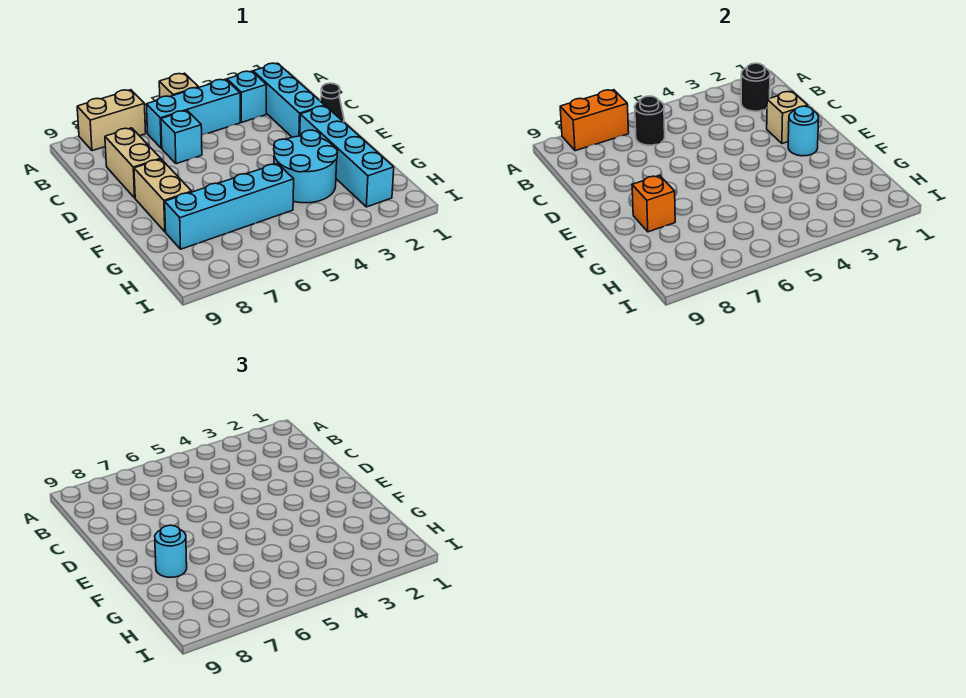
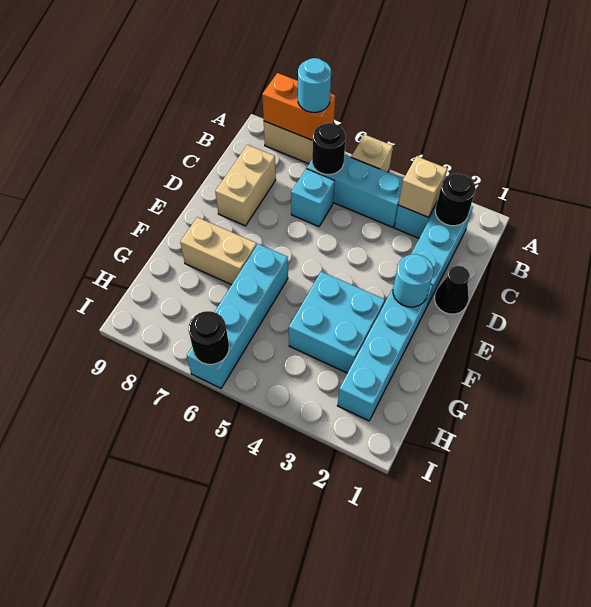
tan brick D2 level 2 -> tan brick B3 level 2
tan brick E8:F8 level 1 -> tan brick F7:F8 level 1
cyan round brick F3:G4 level 1 -> cyan brick F3:G4 level 1
orange brick F8 level 2 -> none
cyan round brick F8 level 3 -> cyan round brick A7 level 3
cyan brick G5:G8 level 1 -> cyan brick F6:I6 level 1
none -> black round brick I6 level 2

